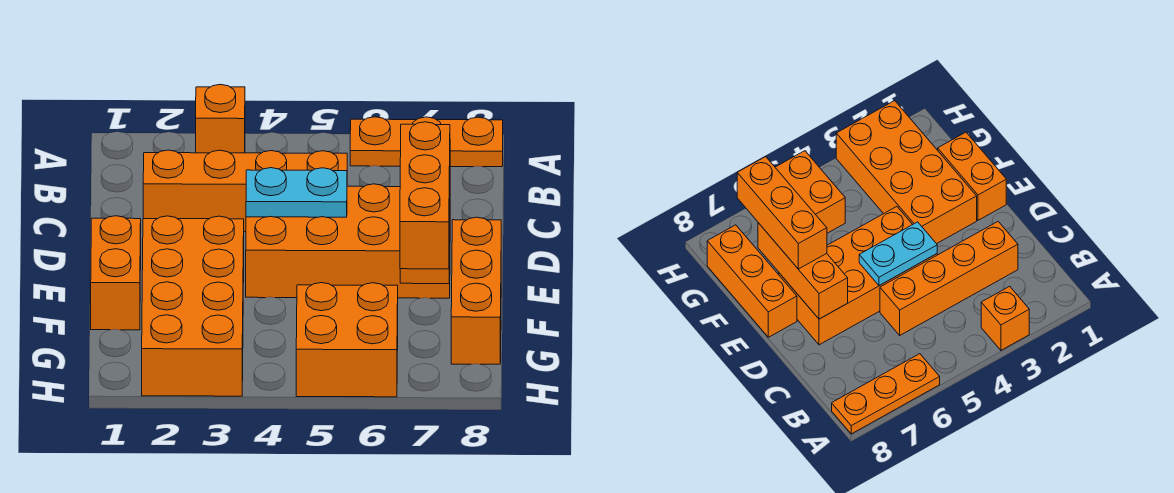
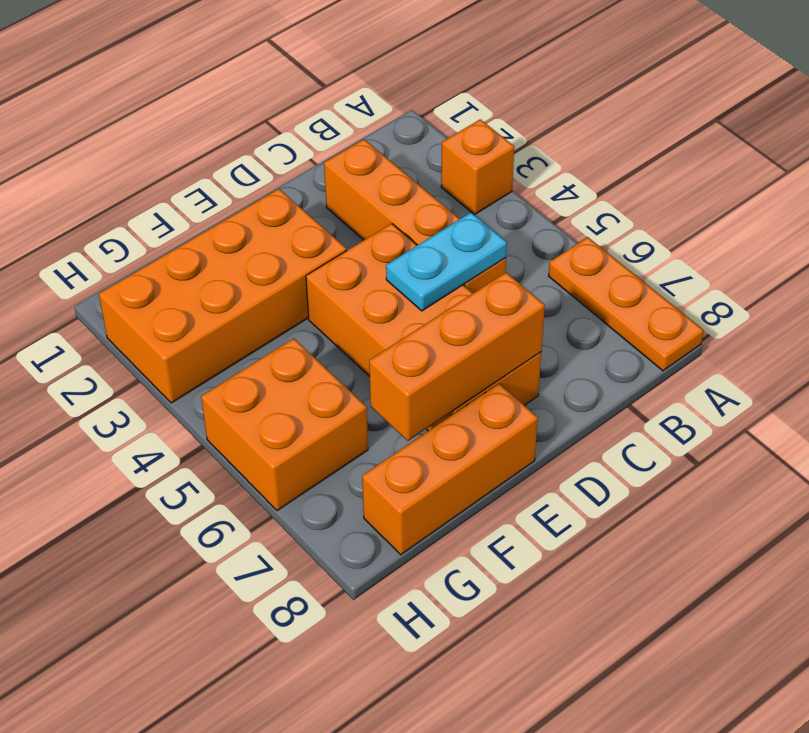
cyan plate D4:D5 level 2 -> cyan plate C5:D5 level 2
orange brick E1:F1 level 1 -> none
orange brick E7:G7 level 3 -> none

